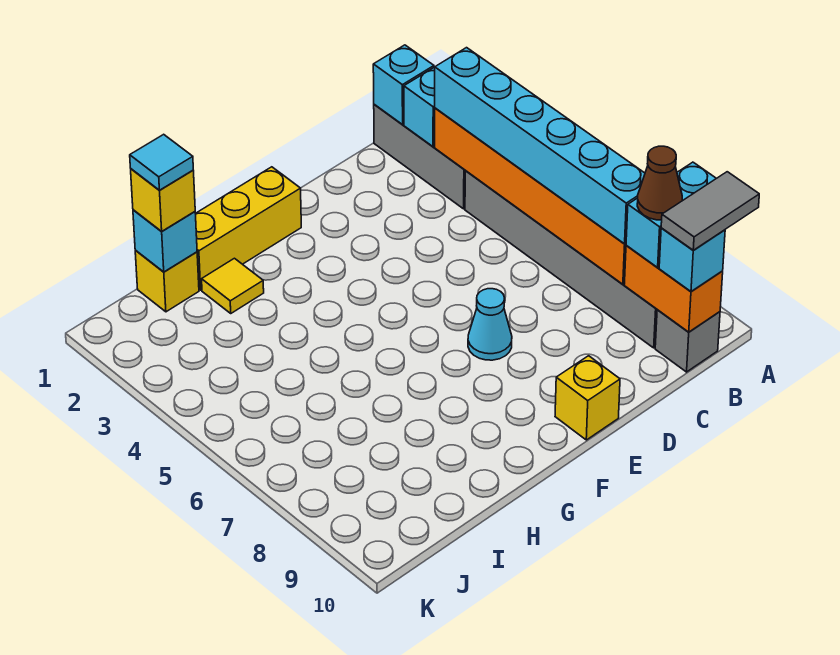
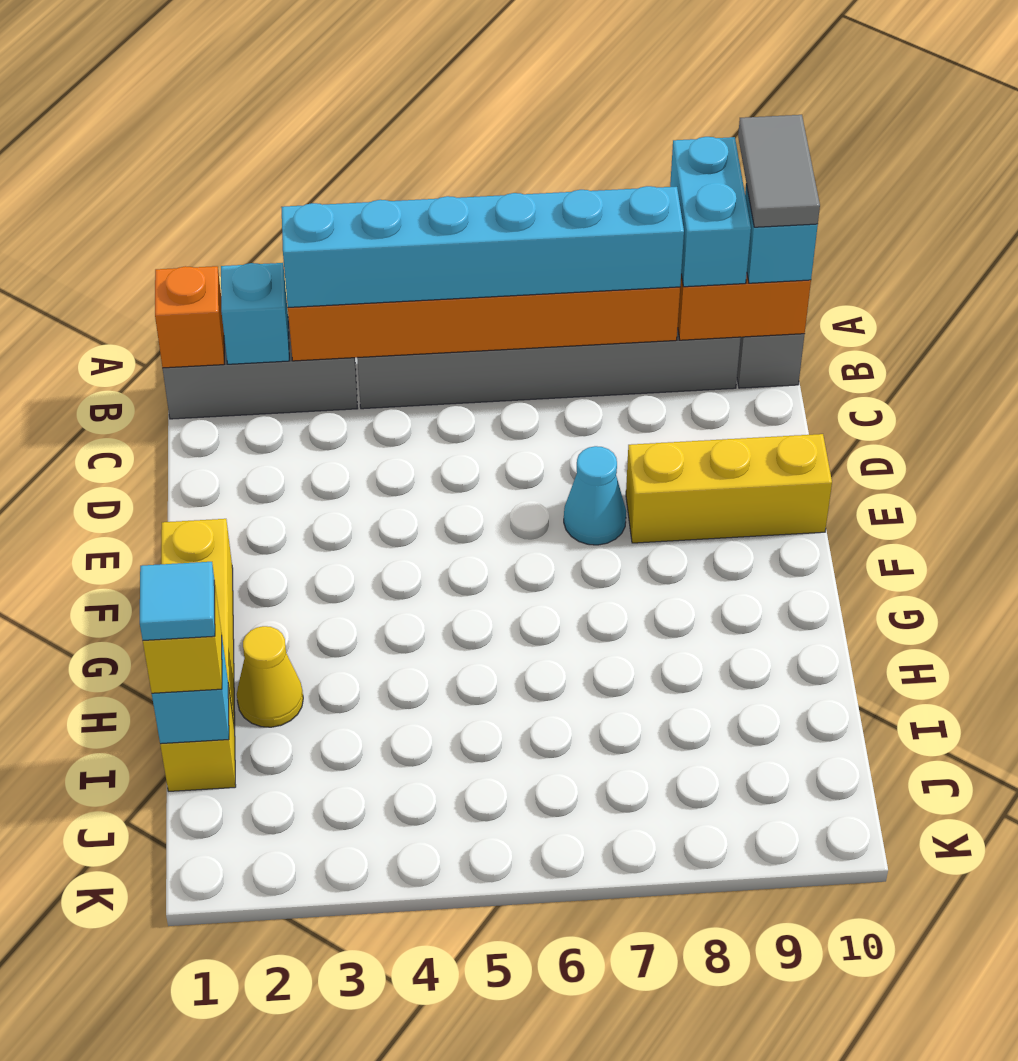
cyan brick B1 level 2 -> orange brick B1 level 2
brown cone B9 level 4 -> none
yellow brick E10 level 1 -> yellow brick E8:E10 level 1
yellow tile H2 level 1 -> yellow cone H2 level 1

